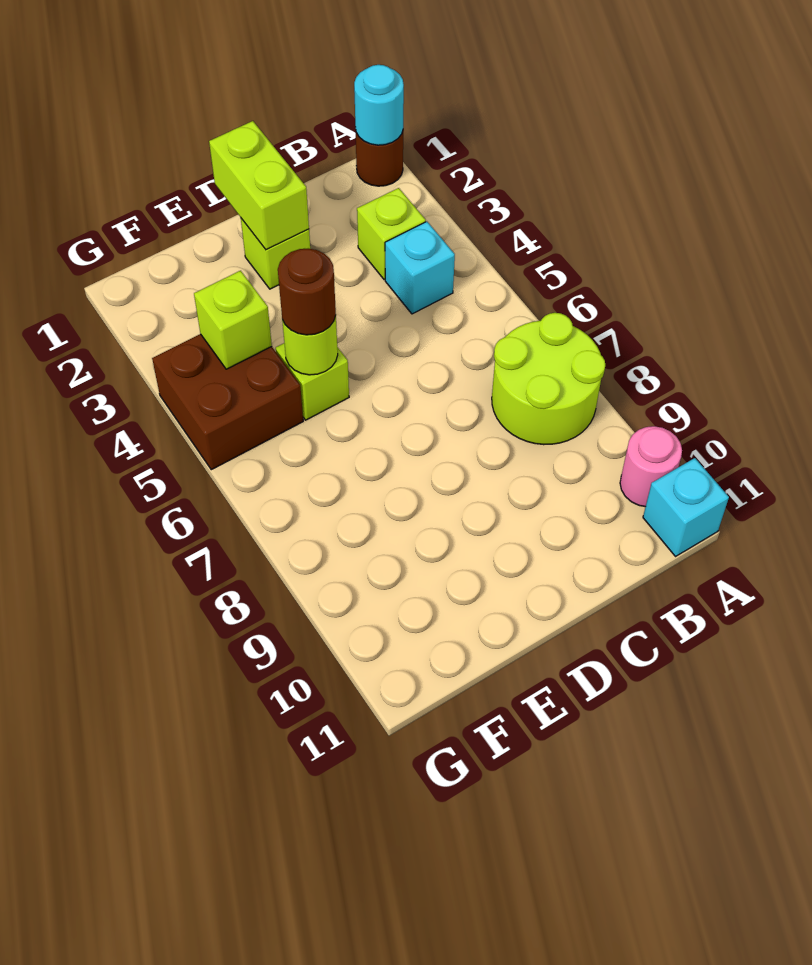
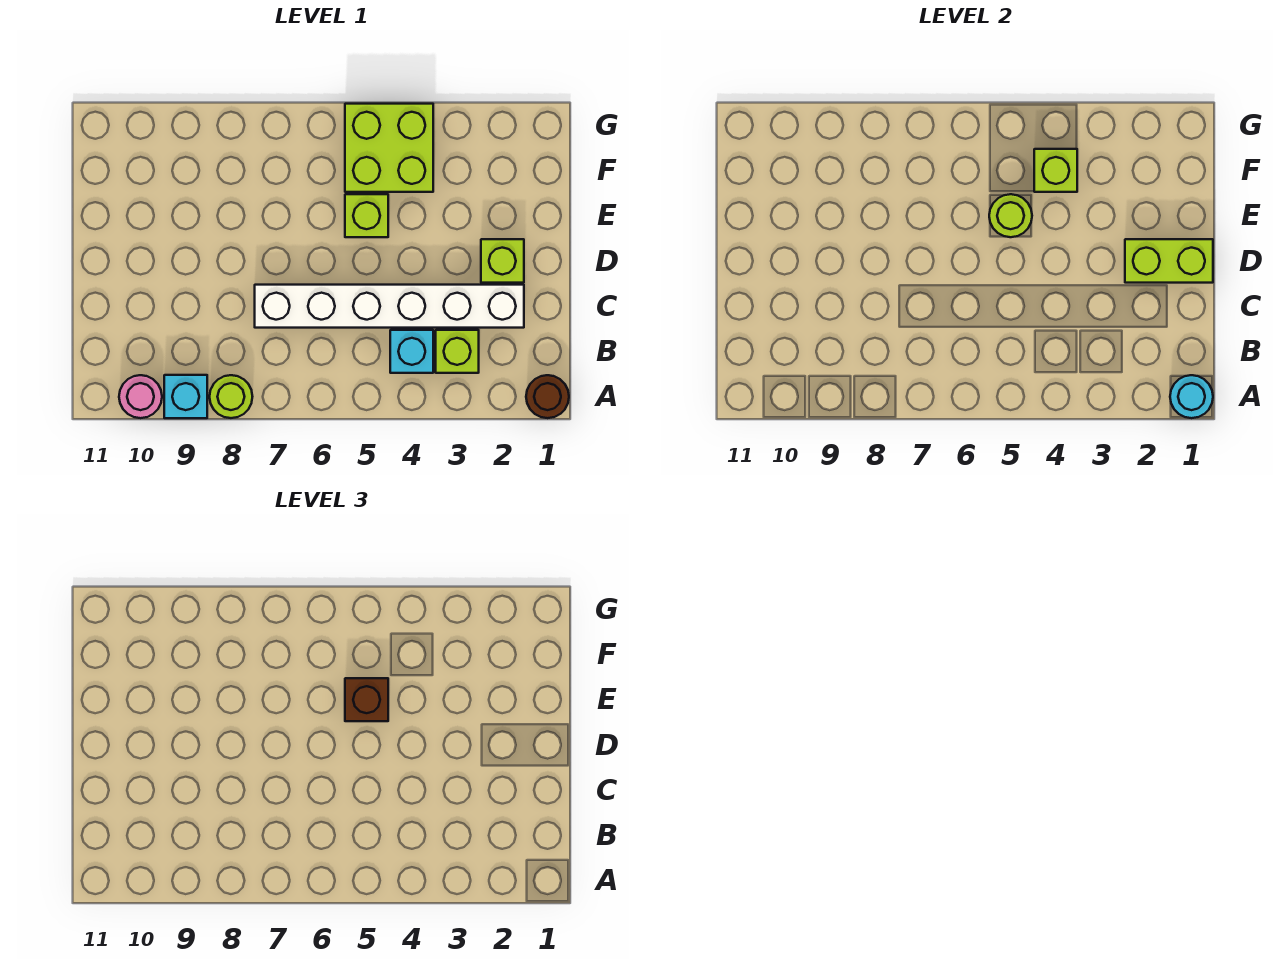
lime round brick A7:B8 level 1 -> lime round brick A8 level 1
cyan brick A11 level 1 -> cyan brick A9 level 1
none -> white brick C2:C7 level 1
brown round brick E5 level 3 -> brown brick E5 level 3
brown brick F4:G5 level 1 -> lime brick F4:G5 level 1

